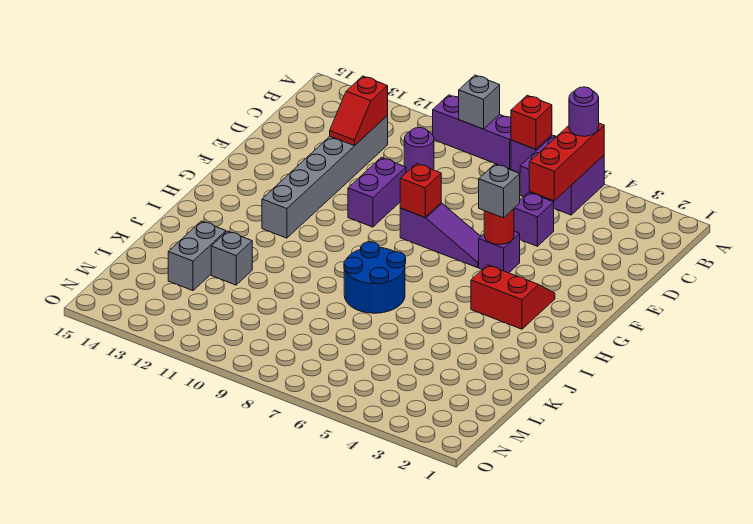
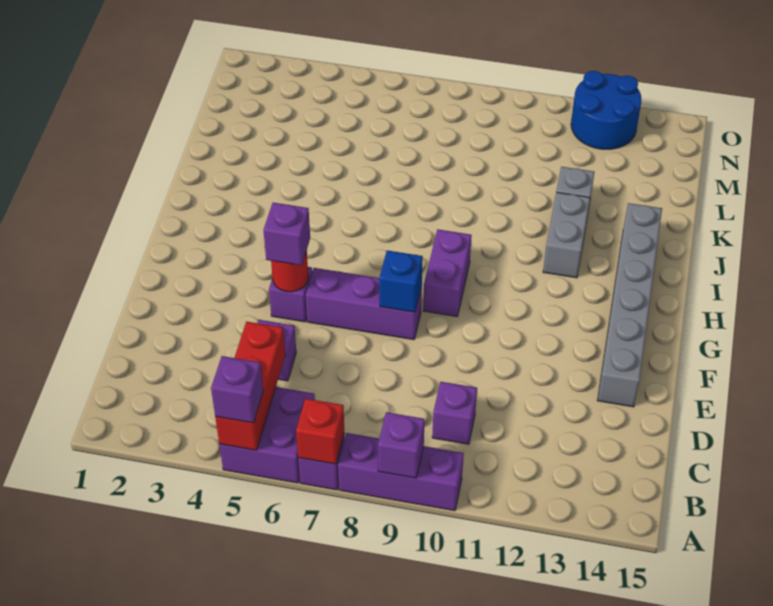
purple round brick A5 level 3 -> purple brick A5 level 3
grey brick A9 level 2 -> purple brick A9 level 2
purple round brick C10 level 1 -> purple brick C10 level 1
grey brick C12:H12 level 1 -> grey brick E14:J14 level 1
red slope C12:D12 level 2 top C -> none
purple brick E10:F10 level 1 -> purple brick G9:H9 level 1
grey brick F5 level 3 -> purple brick F5 level 3
purple slope F6:F8 level 1 top 8 -> purple brick F6:F8 level 1
red brick F8 level 2 -> blue brick F8 level 2
red slope G3:H4 level 1 top H -> none
blue round brick I7:J8 level 1 -> blue round brick N12:O13 level 1
grey brick K13:L13 level 1 -> grey brick I12:J12 level 1

